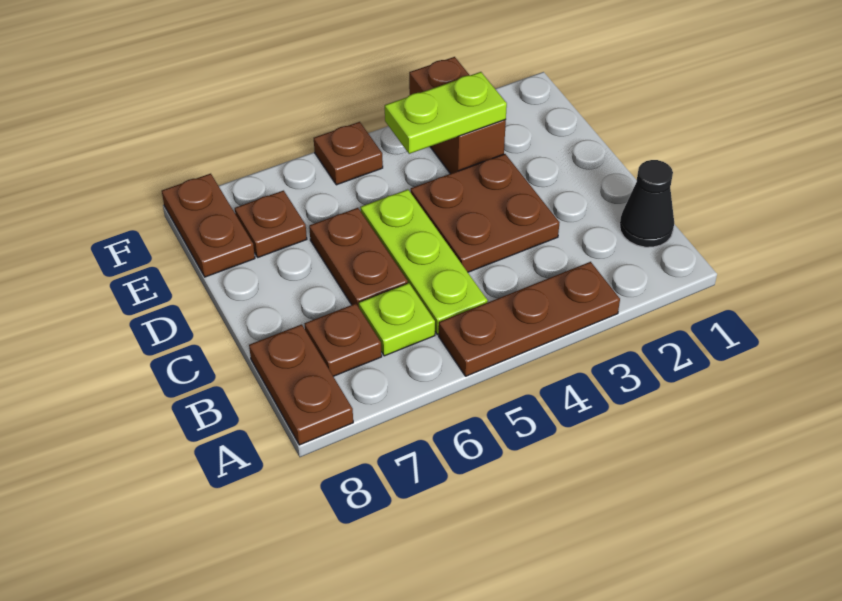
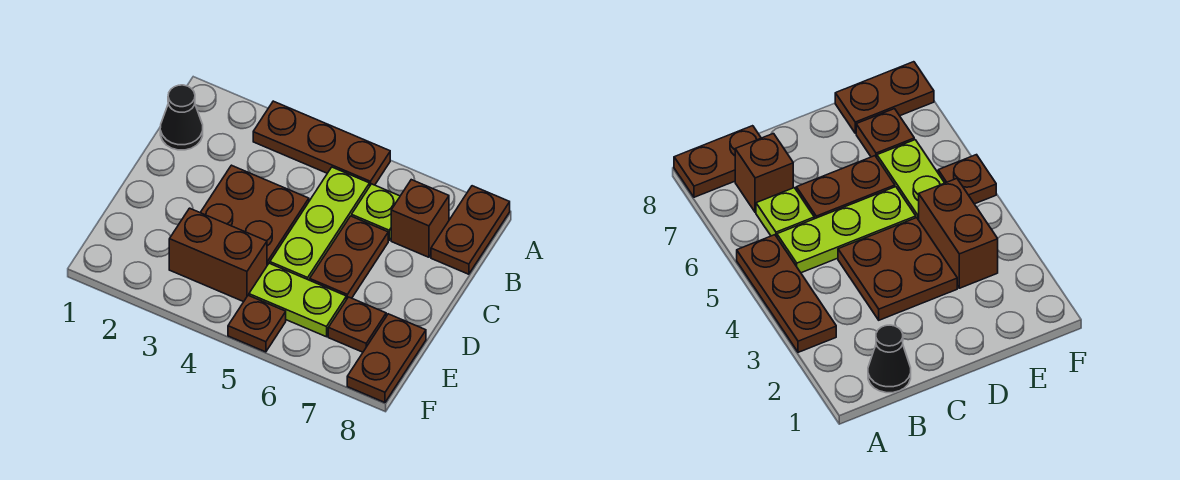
brown plate B7 level 1 -> brown brick B7 level 1
brown brick E3:F3 level 1 -> brown brick E3:E4 level 1
lime plate E3:E4 level 2 -> lime plate E5:E6 level 1

